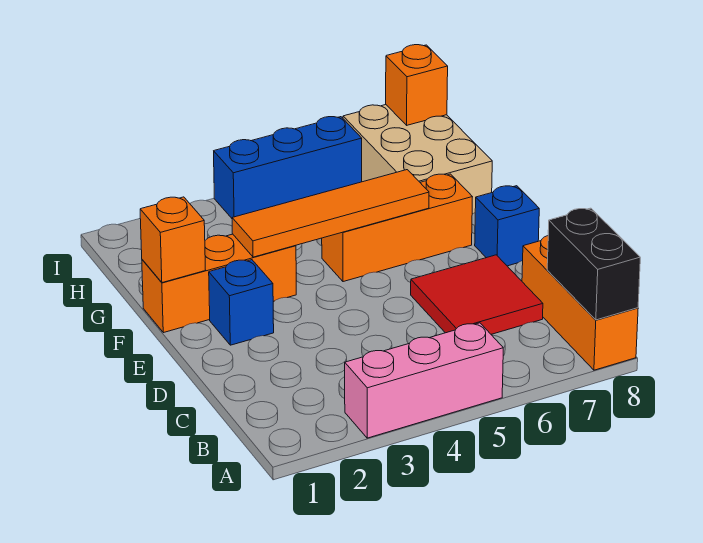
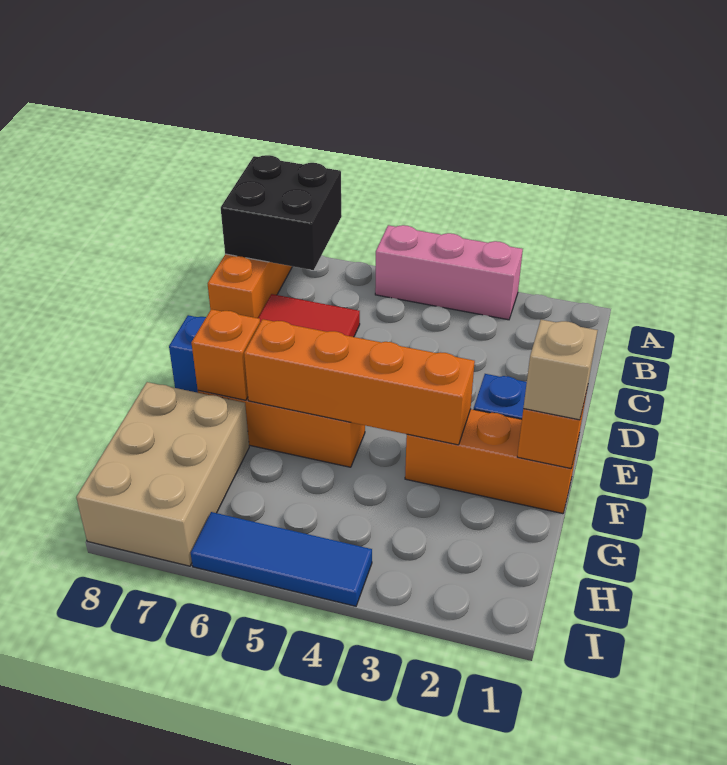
black brick A8:B8 level 2 -> black brick A7:B8 level 2
none -> tan brick F1 level 3
orange tile F3:F6 level 2 -> orange brick F3:F6 level 2
blue brick I4:I6 level 1 -> blue tile I4:I6 level 1
orange brick I8 level 2 -> orange brick F7 level 2

